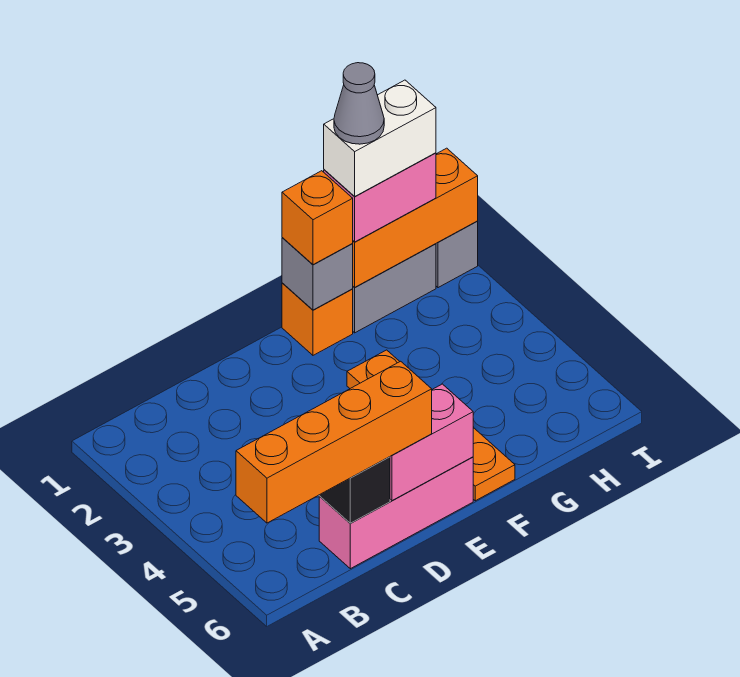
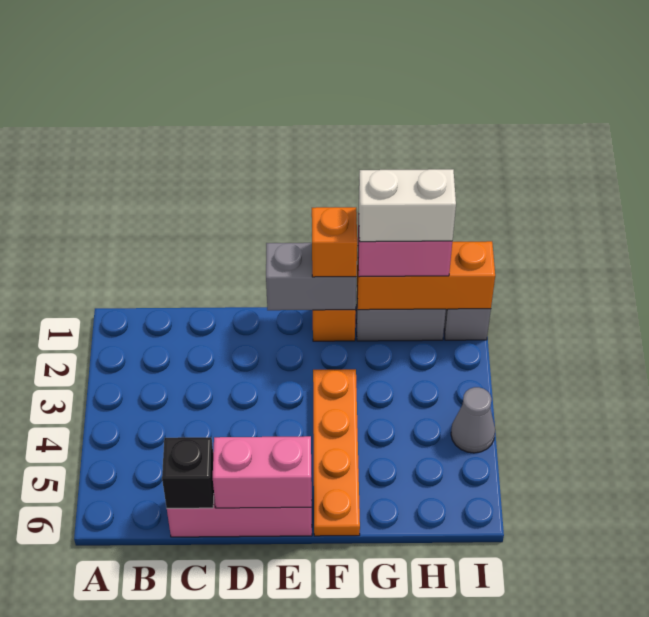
orange brick A6:D6 level 3 -> none
grey brick F1 level 2 -> grey brick E1:F1 level 2
grey cone G1 level 5 -> grey cone I4 level 1

